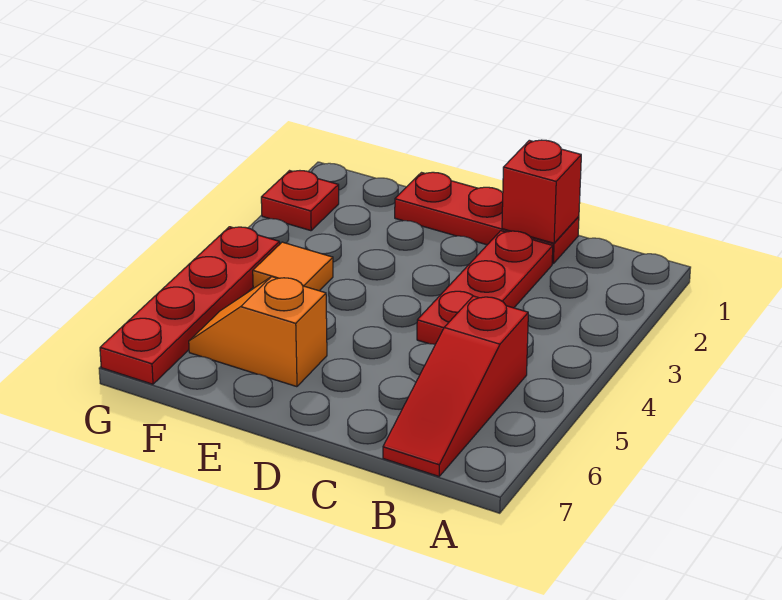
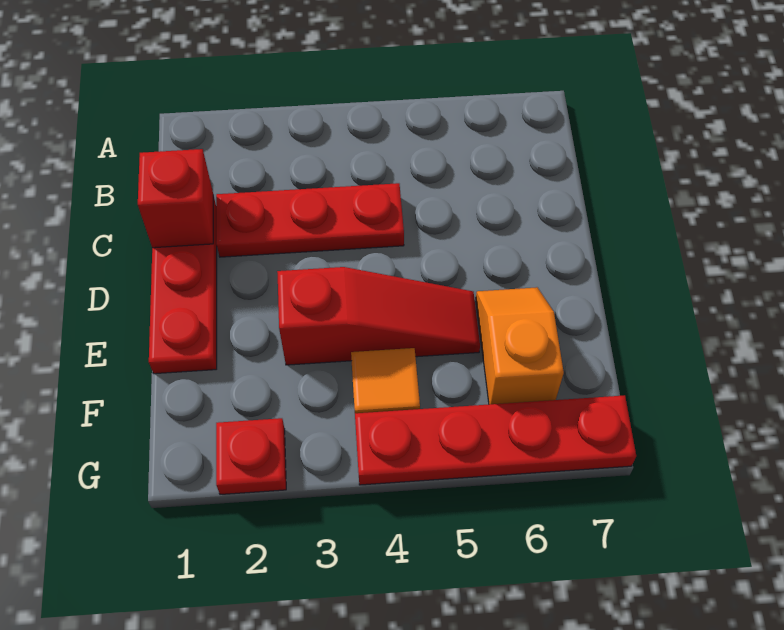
red slope B5:B7 level 1 top 5 -> red slope E3:E5 level 1 top 3
orange slope E6:F6 level 1 top E -> orange slope E6:F6 level 1 top F

